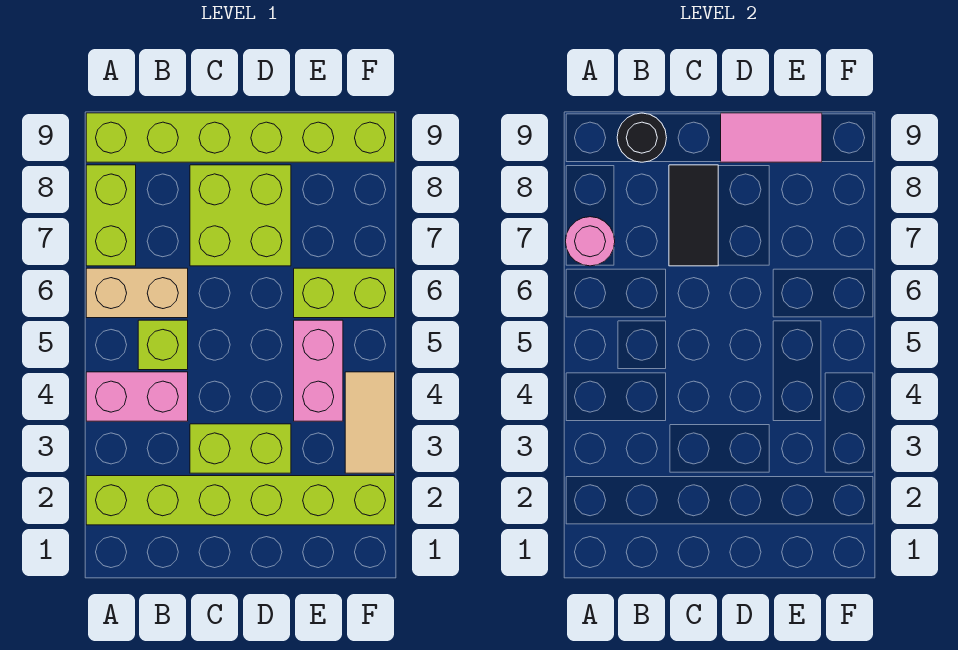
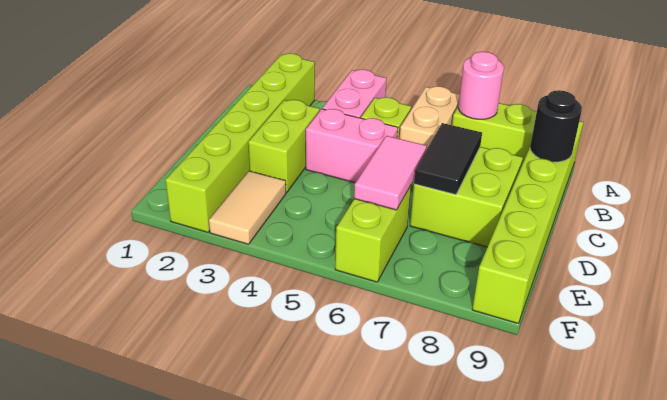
black tile C7:C8 level 2 -> black tile C7:D7 level 2
pink tile D9:E9 level 2 -> pink tile D6:E6 level 2
pink brick E4:E5 level 1 -> pink brick C4:C5 level 1
tan tile F3:F4 level 1 -> tan tile E3:F3 level 1

